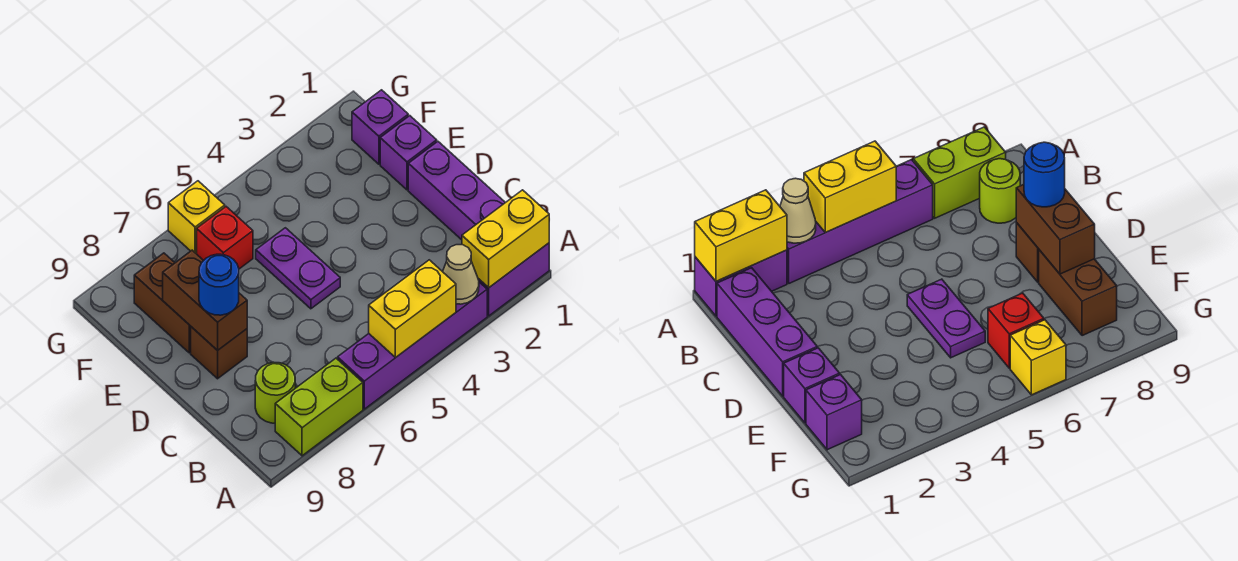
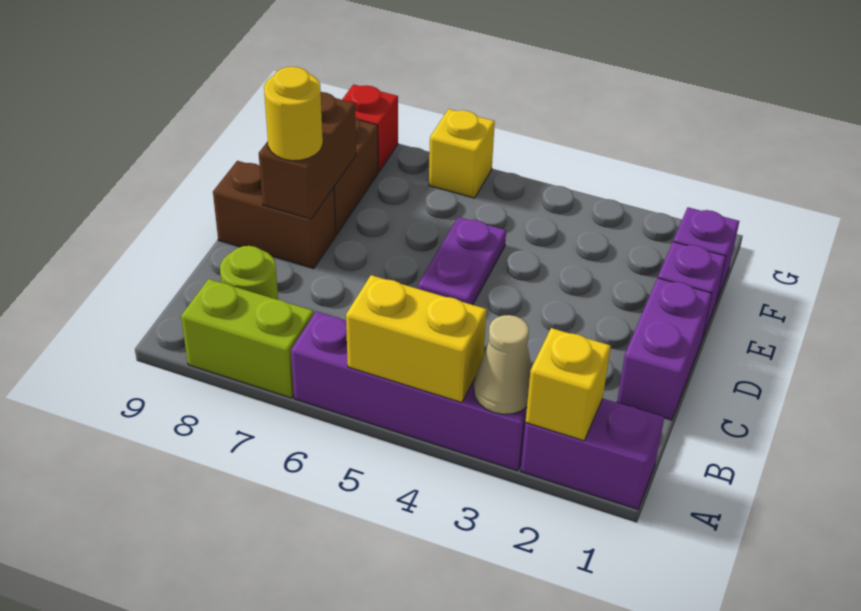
yellow brick A1:A2 level 2 -> yellow brick A2 level 2
purple brick B1:D1 level 1 -> purple brick C1:D1 level 1
brown brick D8 level 1 -> brown brick D8:D9 level 1
blue round brick D8 level 3 -> yellow round brick D8 level 3
red brick F6 level 1 -> red brick G8 level 1

